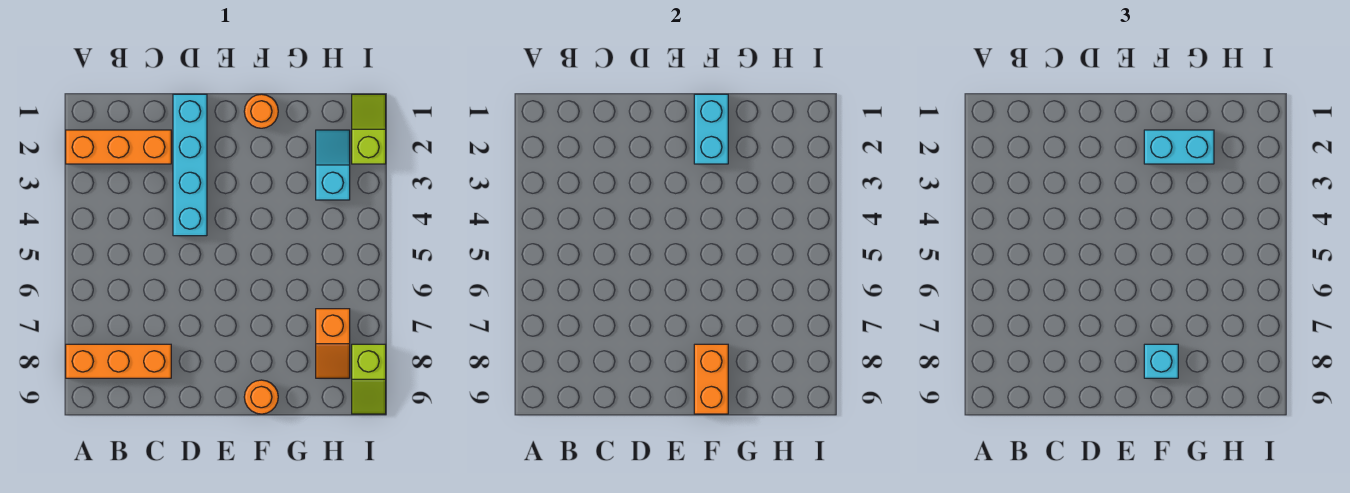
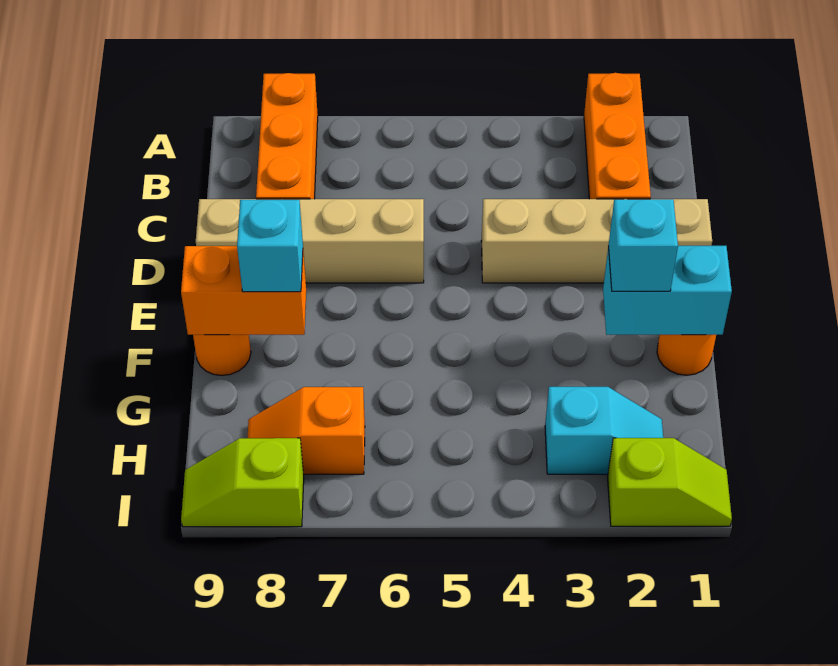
cyan brick D1:D4 level 1 -> tan brick D1:D4 level 1
none -> tan brick D6:D9 level 1
cyan brick F2:G2 level 3 -> cyan brick F2 level 3

